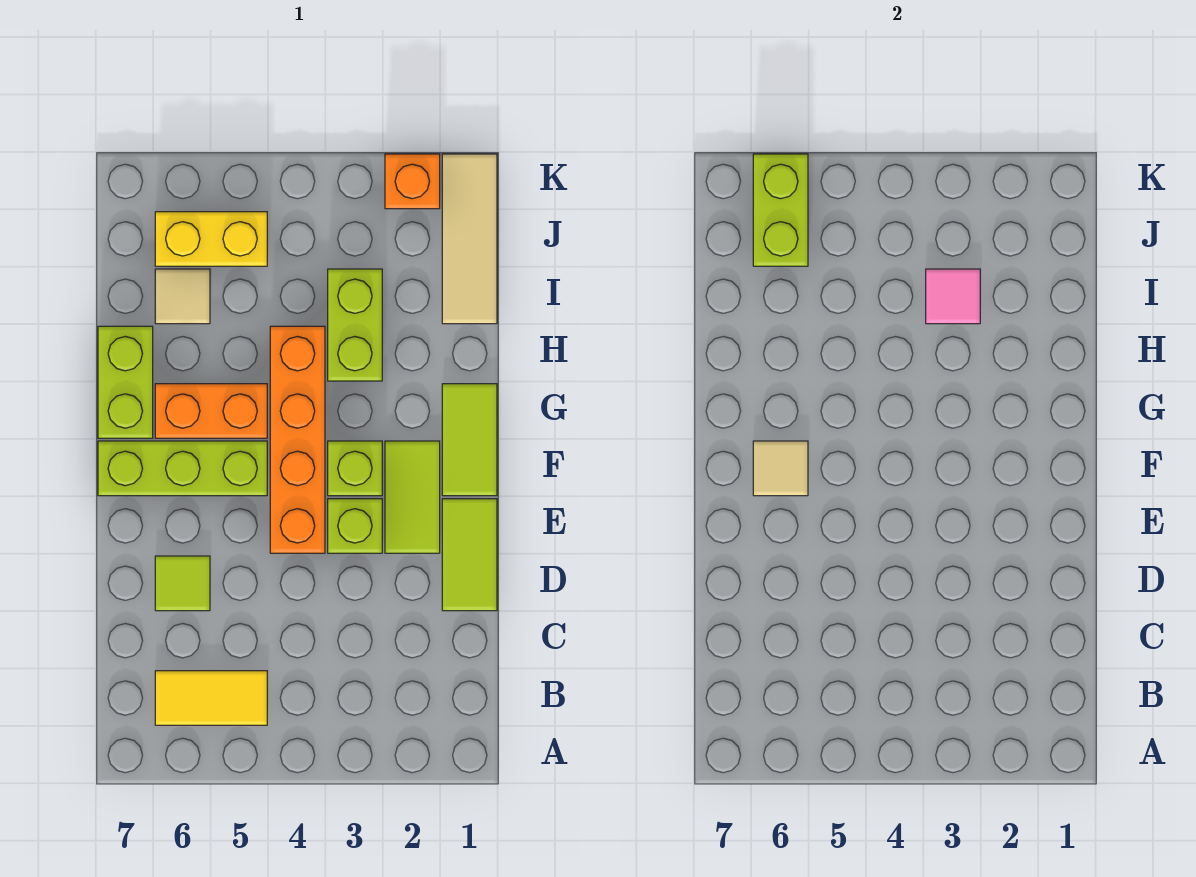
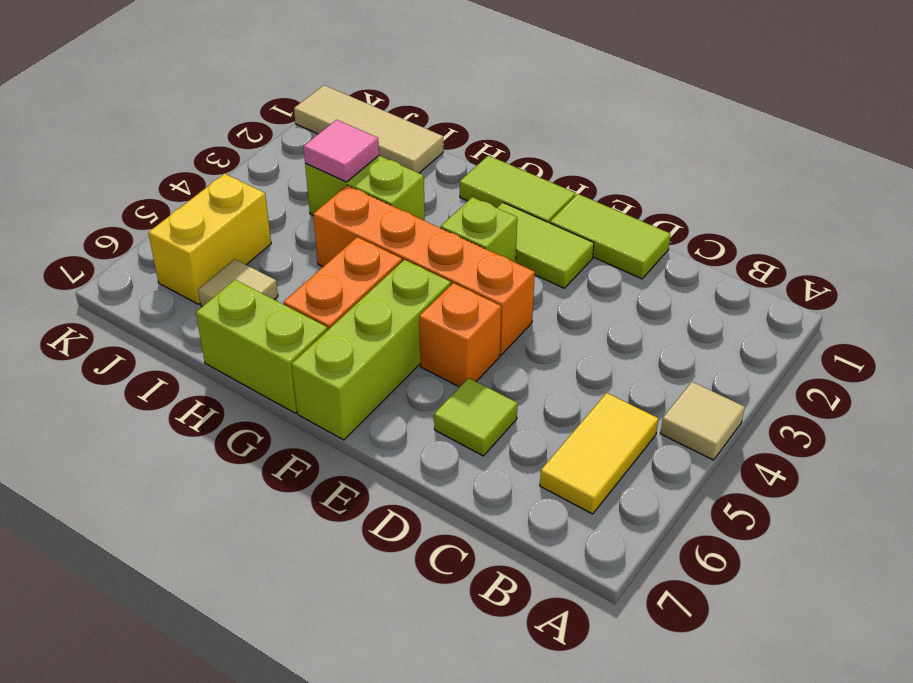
lime brick E3 level 1 -> none
tan tile F6 level 2 -> tan tile A4 level 1
lime brick J6:K6 level 2 -> none
orange brick K2 level 1 -> orange brick E5 level 1

